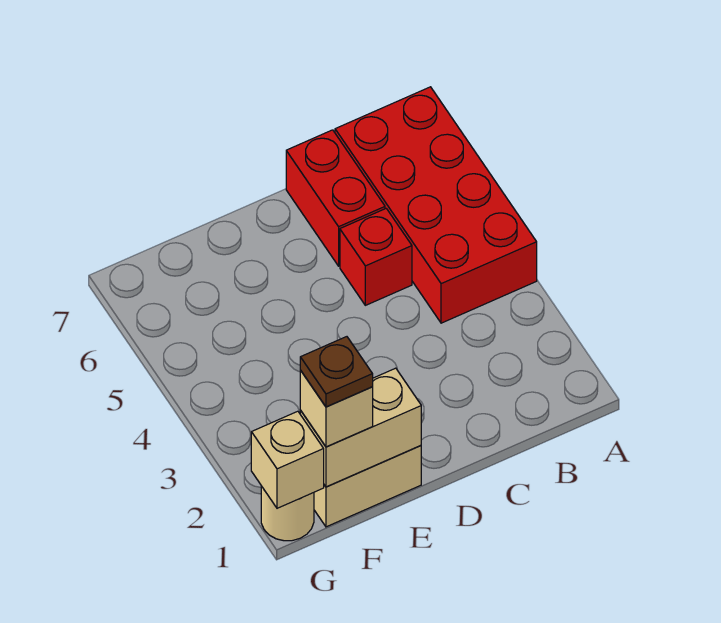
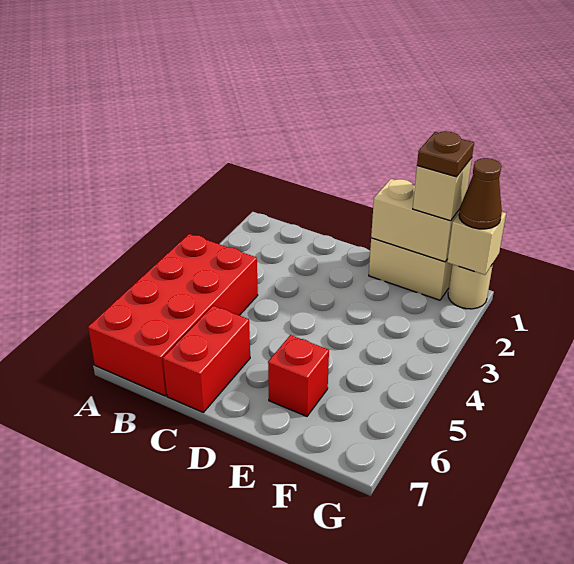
red brick C5 level 1 -> red brick E6 level 1
none -> brown cone G1 level 3

